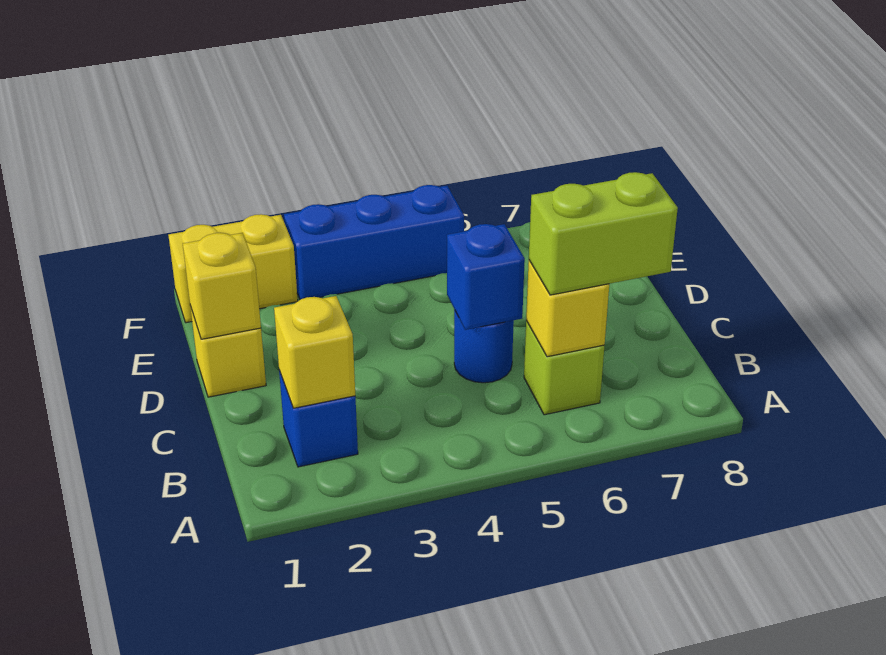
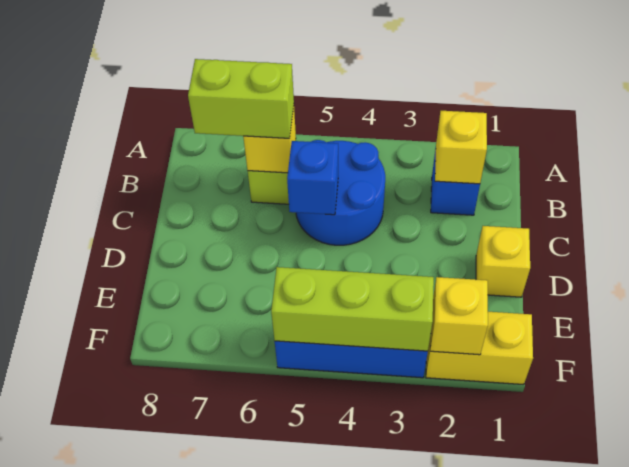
blue round brick C5 level 1 -> blue round brick B4:C5 level 1
yellow brick D1 level 2 -> yellow brick F2 level 2
none -> lime brick F3:F5 level 2

